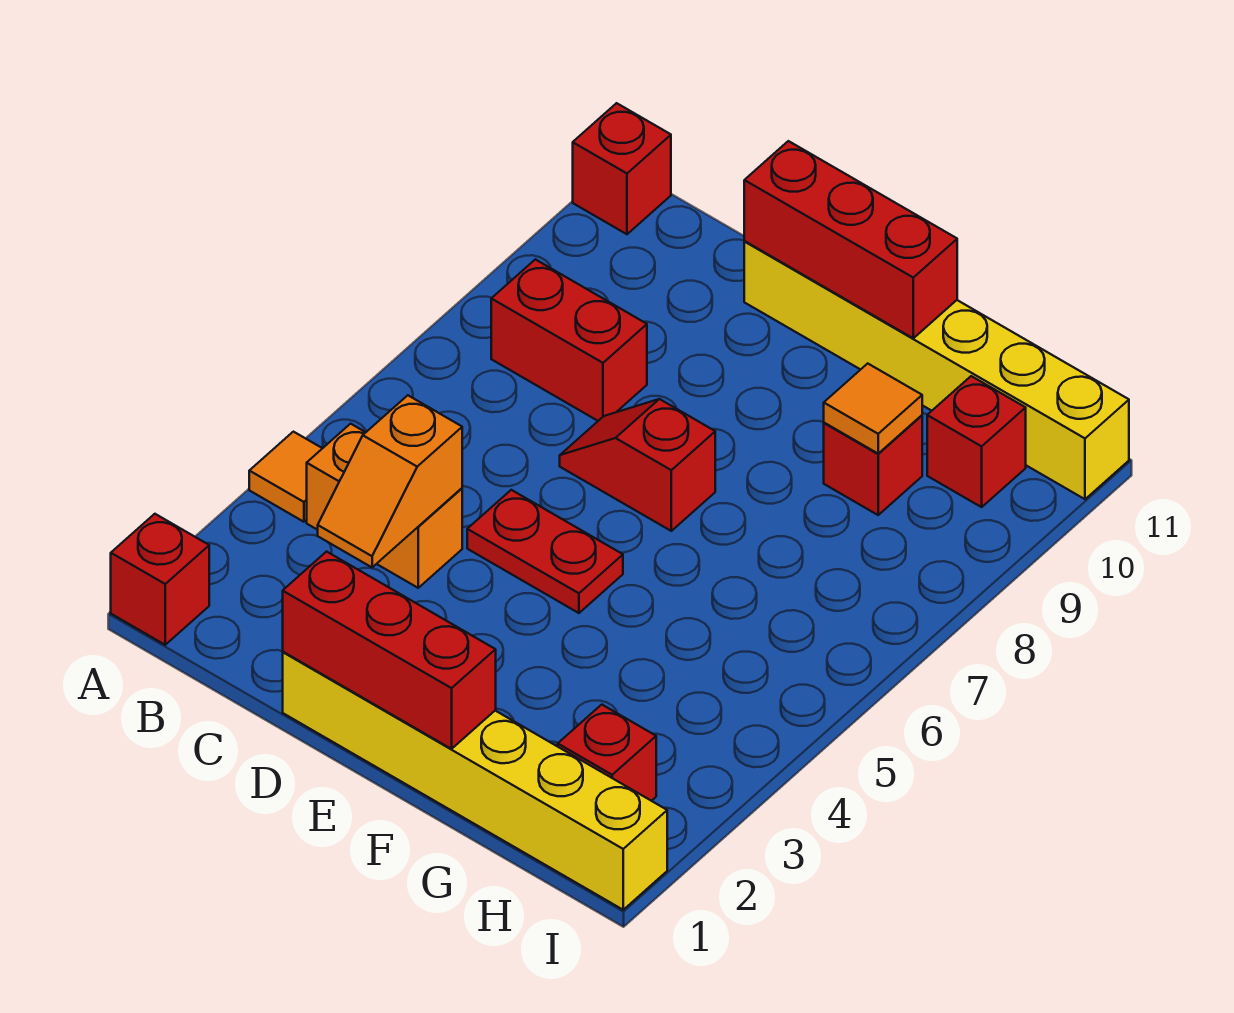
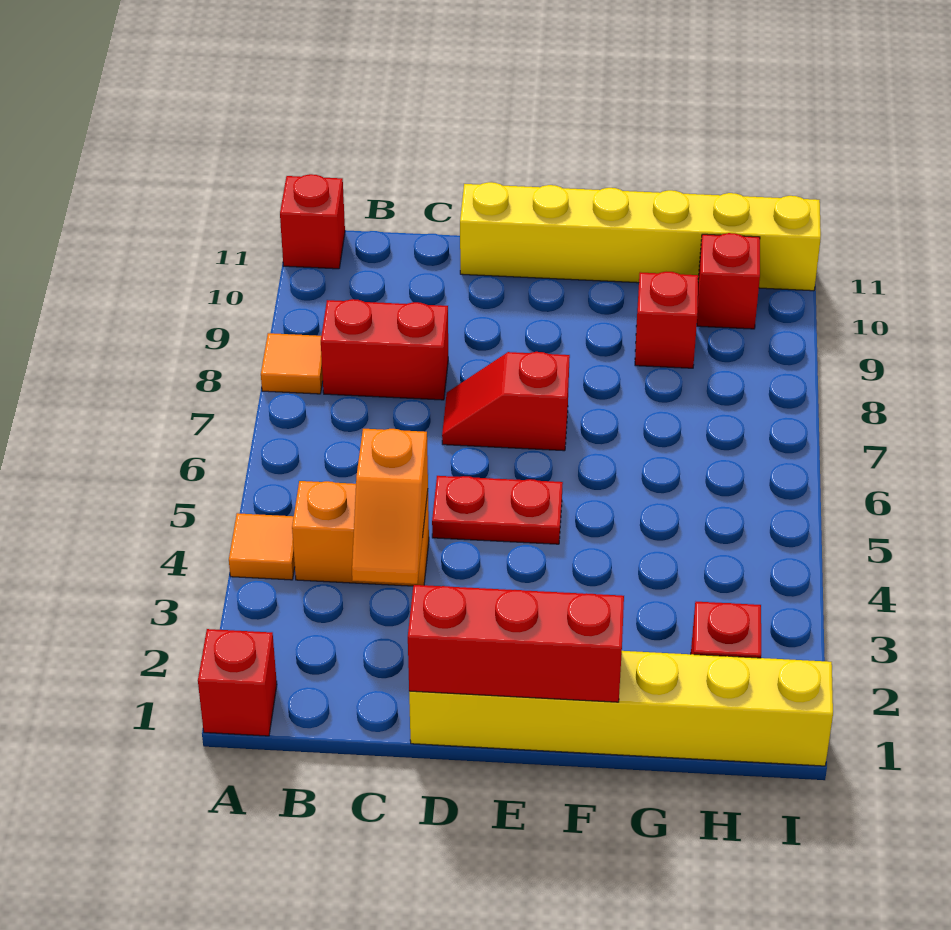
red brick D11:F11 level 2 -> none
orange tile G9 level 2 -> orange tile A8 level 1

